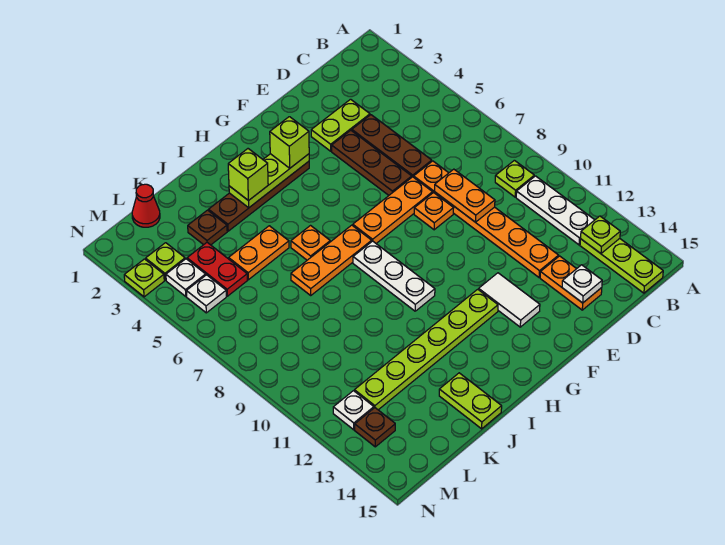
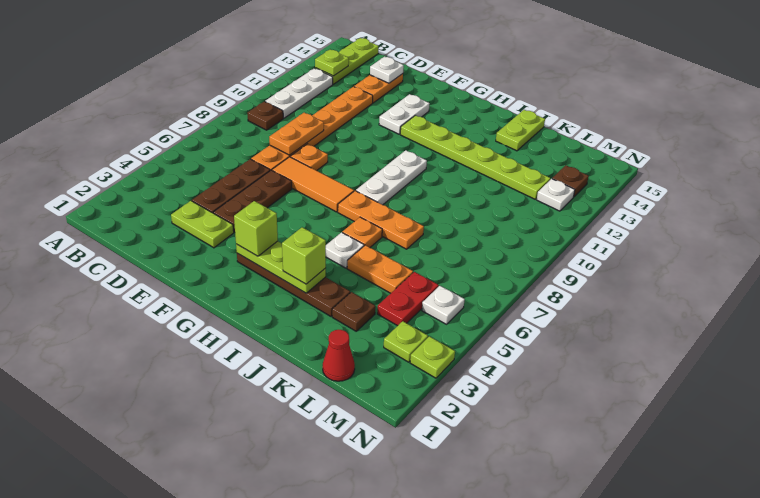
lime plate B9 level 1 -> brown plate B9 level 1
orange plate E7:G7 level 1 -> orange tile E7:G7 level 1
white tile F12:F13 level 1 -> white plate F12:F13 level 1
white plate M4 level 1 -> white plate I5 level 1

